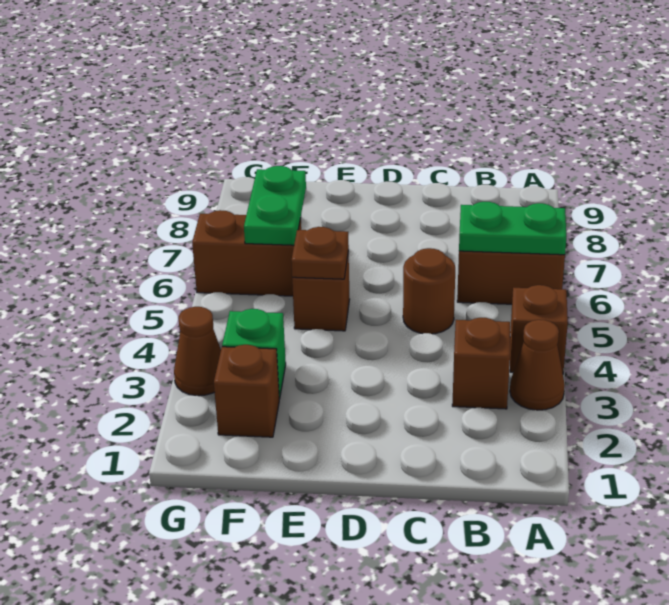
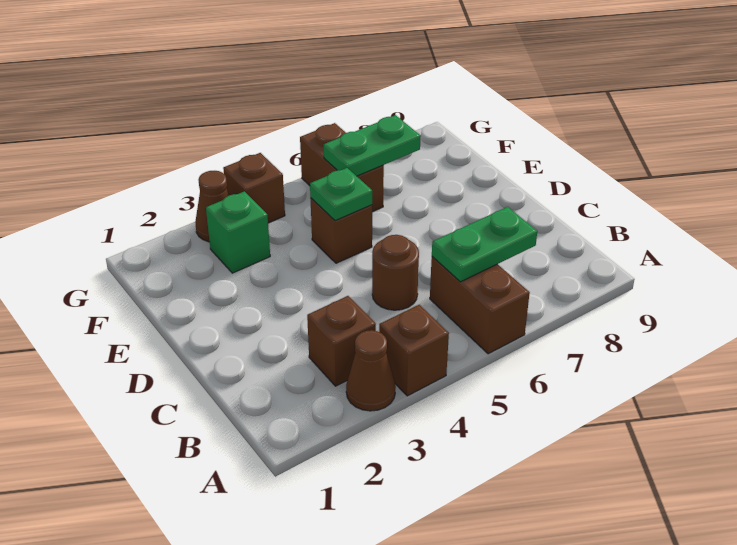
green plate A6:B6 level 2 -> green plate B6:B7 level 2
brown plate E5 level 2 -> green plate E5 level 2
brown brick F2 level 1 -> brown brick G4 level 1

